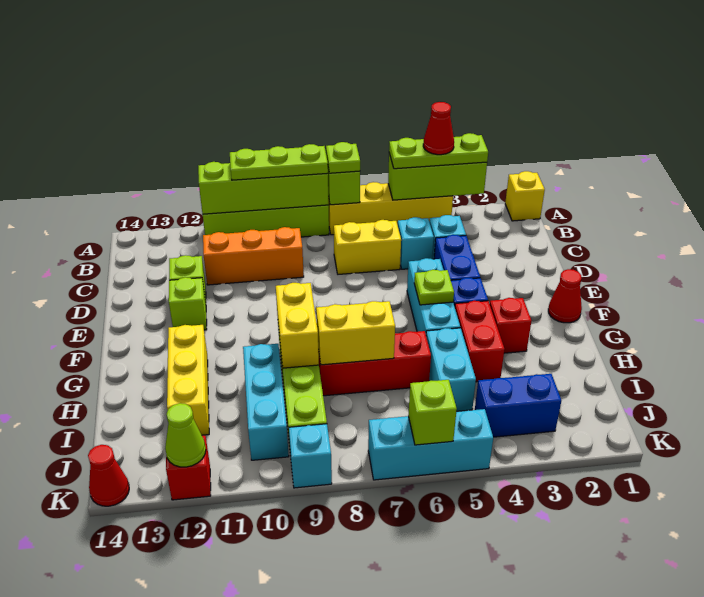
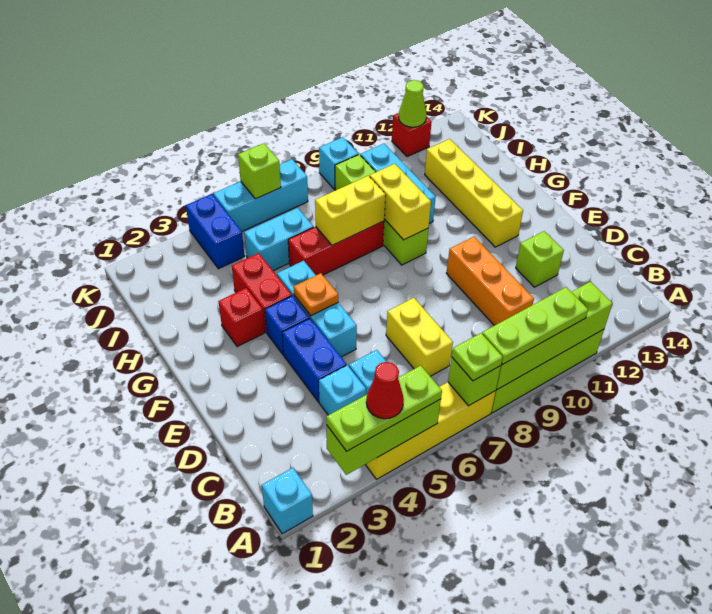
yellow brick A1 level 1 -> cyan brick A1 level 1
yellow brick C6:C7 level 1 -> yellow brick C7:D7 level 1
orange brick C9:C11 level 1 -> orange brick C10:E10 level 1
lime brick E12 level 1 -> none
red cone F1 level 1 -> none
lime plate F5 level 2 -> orange plate F5 level 2
yellow brick G12:I12 level 1 -> yellow brick F12:I12 level 1
cyan brick H5:I5 level 1 -> cyan brick I5:I6 level 1
blue brick J3:J4 level 1 -> blue brick J4:K4 level 1
red cone K14 level 1 -> none

